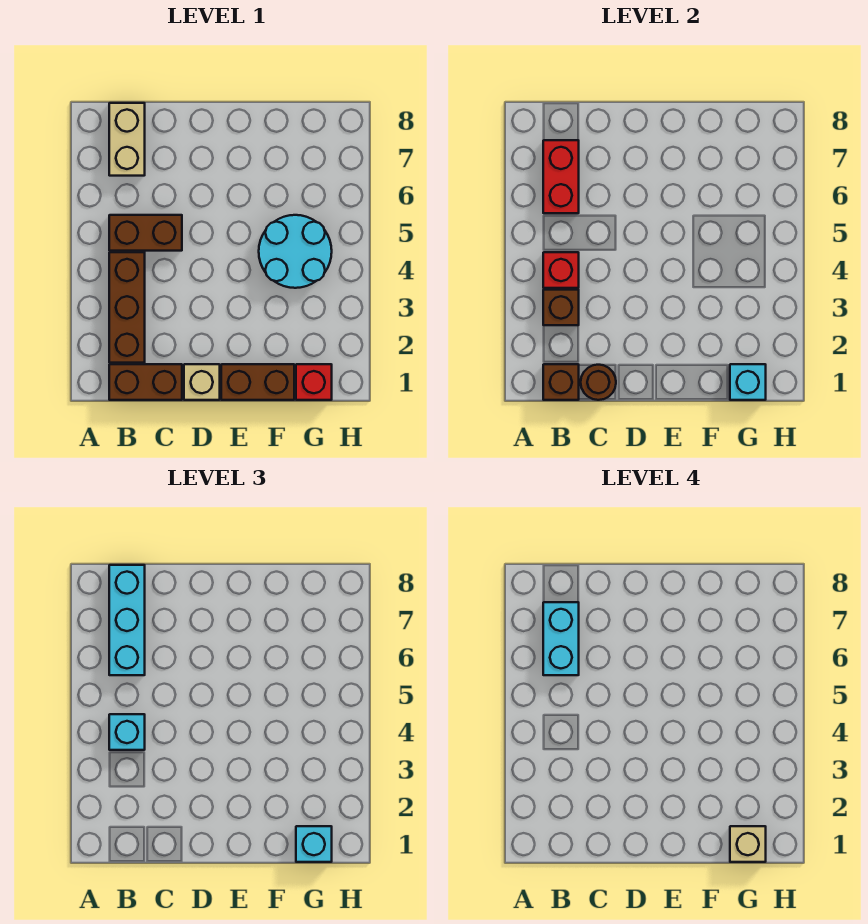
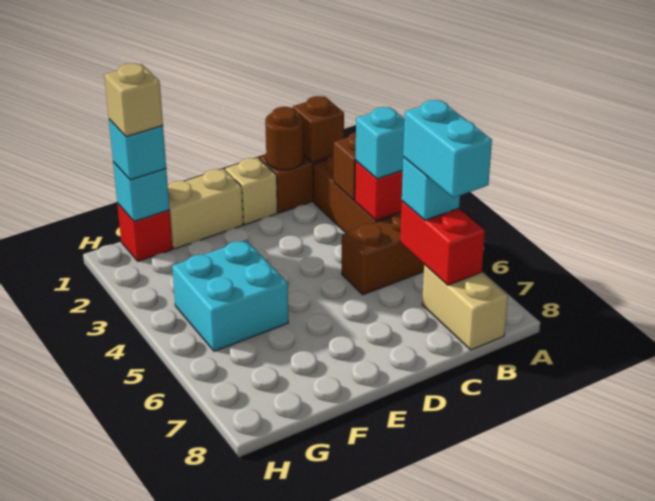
cyan brick B6:B8 level 3 -> cyan brick B6 level 3
brown brick E1:F1 level 1 -> tan brick E1:F1 level 1
cyan round brick F4:G5 level 1 -> cyan brick F4:G5 level 1

